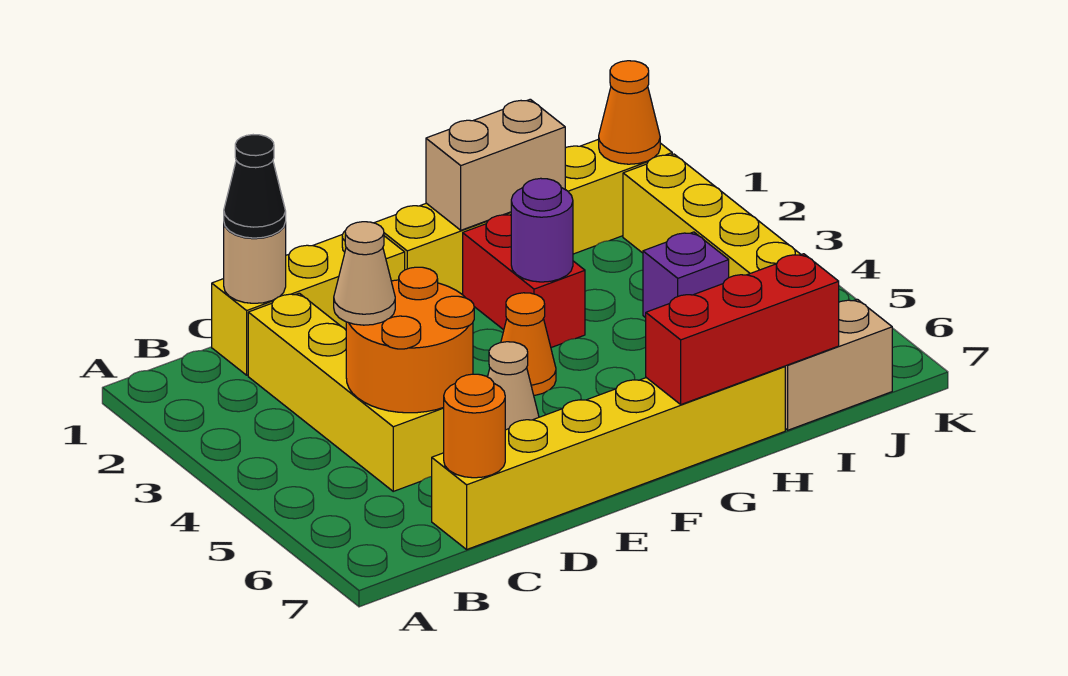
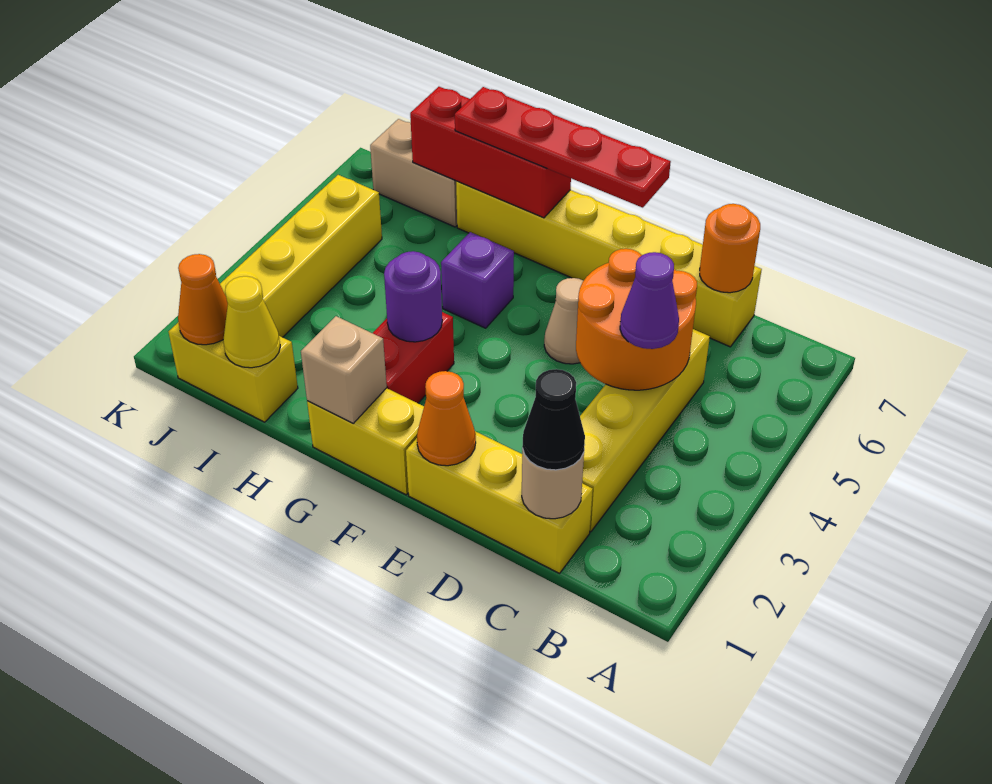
tan cone C4 level 3 -> purple cone C4 level 3
none -> red plate E7:H7 level 3
orange cone F4 level 1 -> orange cone E1 level 2
tan brick G1:H1 level 2 -> tan brick G1 level 2
none -> yellow cone I1 level 2
purple brick I4 level 1 -> purple brick G5 level 1

